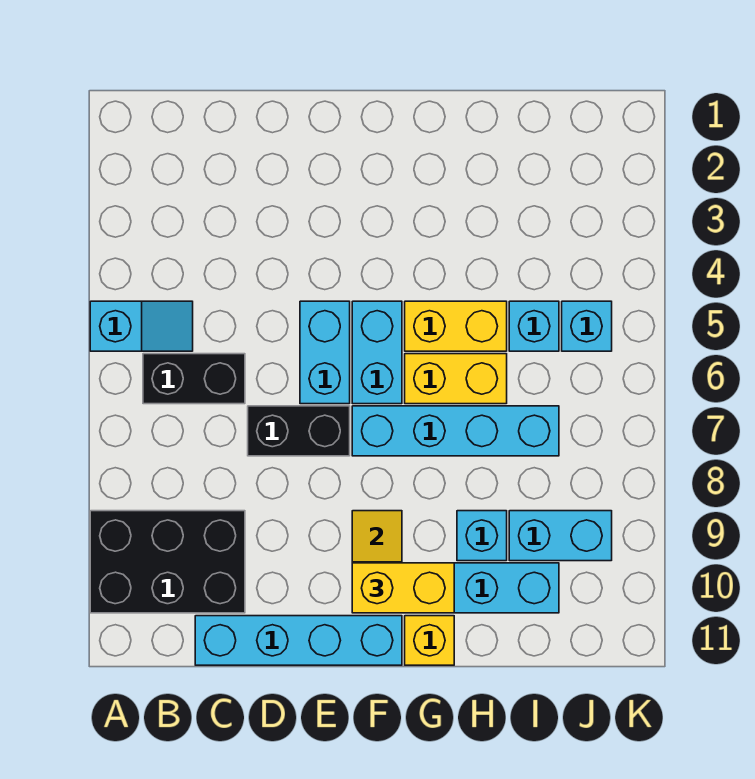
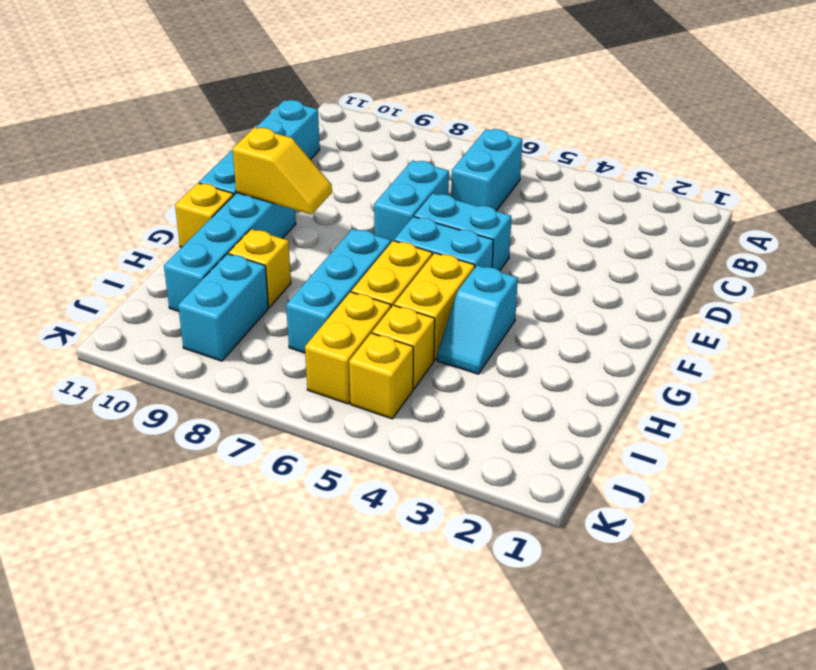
cyan slope A5:B5 level 1 top A -> cyan slope G4:H4 level 1 top G
black brick A9:C10 level 1 -> none
black brick B6:C6 level 1 -> cyan brick B6:C6 level 1
black brick D7:E7 level 1 -> cyan brick D7:E7 level 1
cyan brick F7:I7 level 1 -> cyan brick G7:I7 level 1
yellow brick F10:G10 level 3 -> yellow brick I6:J6 level 1
cyan brick H9 level 1 -> yellow brick H9 level 1
cyan brick I5 level 1 -> yellow brick I5 level 1
cyan brick J5 level 1 -> yellow brick J5 level 1

